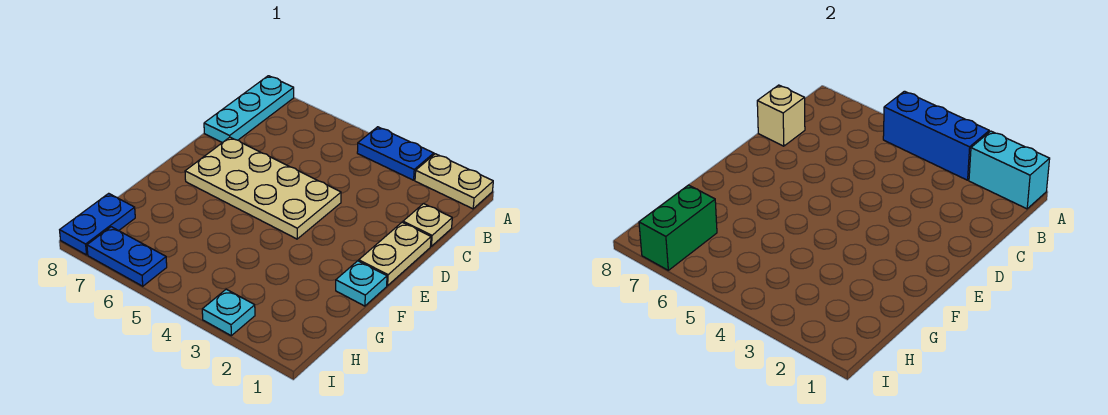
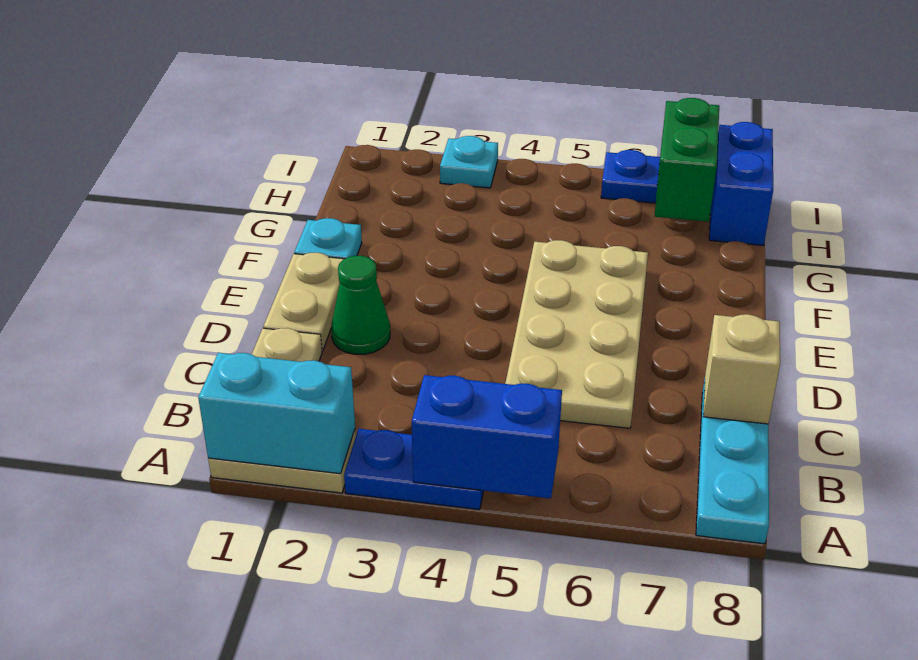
blue brick A3:A5 level 2 -> blue brick A4:A5 level 2
none -> green cone D2 level 1
tan plate D4:E7 level 1 -> tan plate C5:F6 level 1
blue plate H8:I8 level 1 -> blue brick H8:I8 level 1

